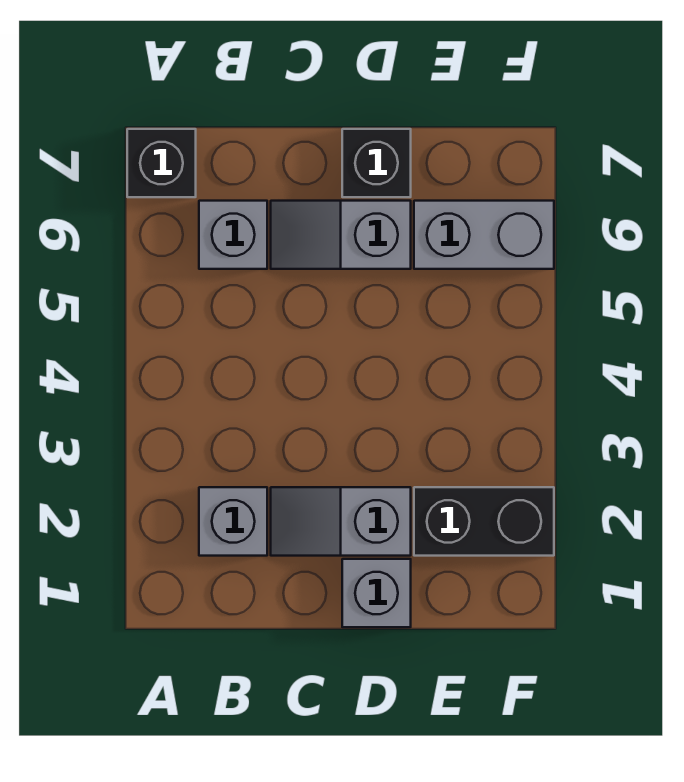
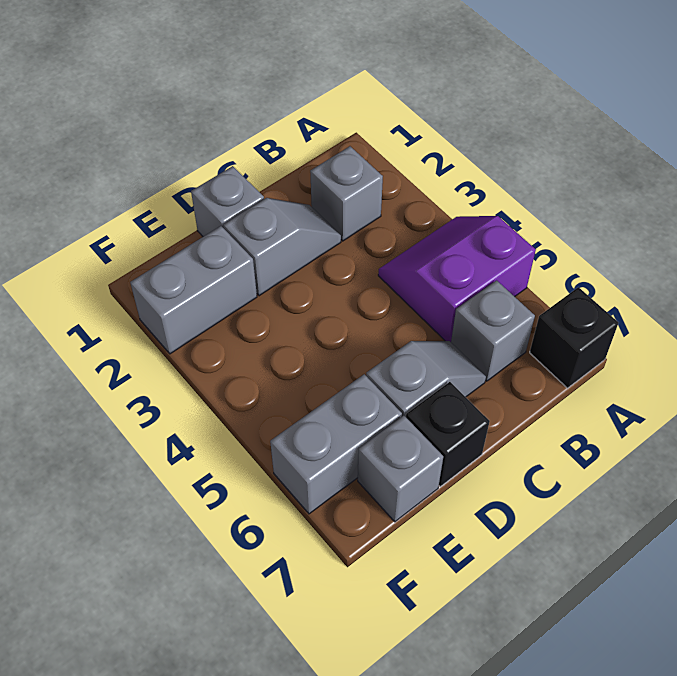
none -> purple slope A4:B5 level 1 top 5
black brick E2:F2 level 1 -> grey brick E2:F2 level 1
none -> grey brick E7 level 1

